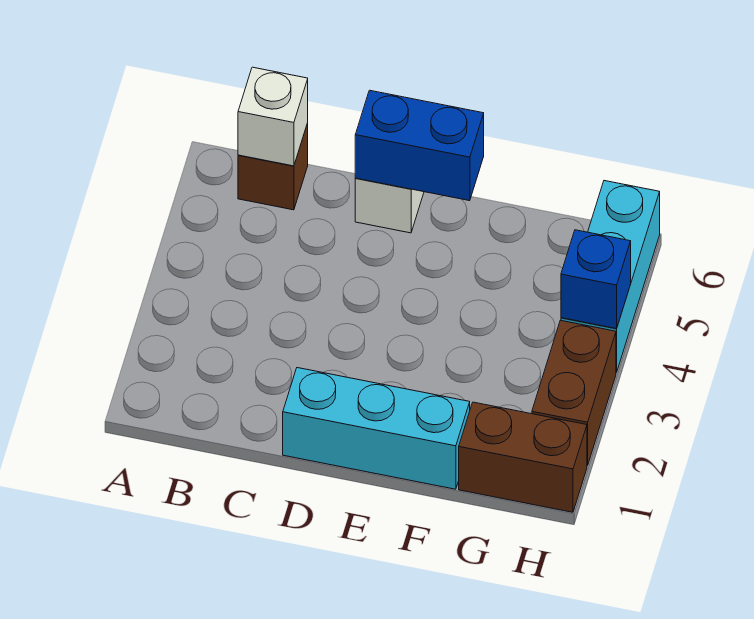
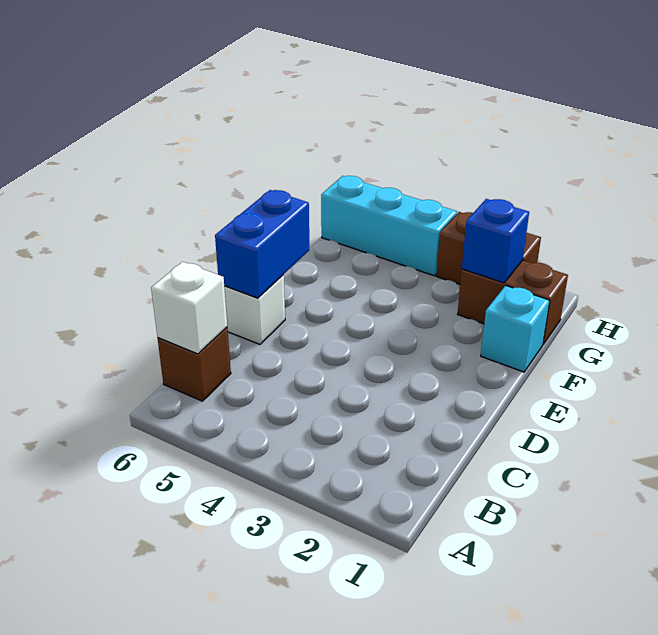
cyan brick D1:F1 level 1 -> cyan brick F1 level 1
brown brick G1:H1 level 1 -> brown brick G1:G2 level 1
blue brick H4 level 2 -> blue brick G2 level 2

